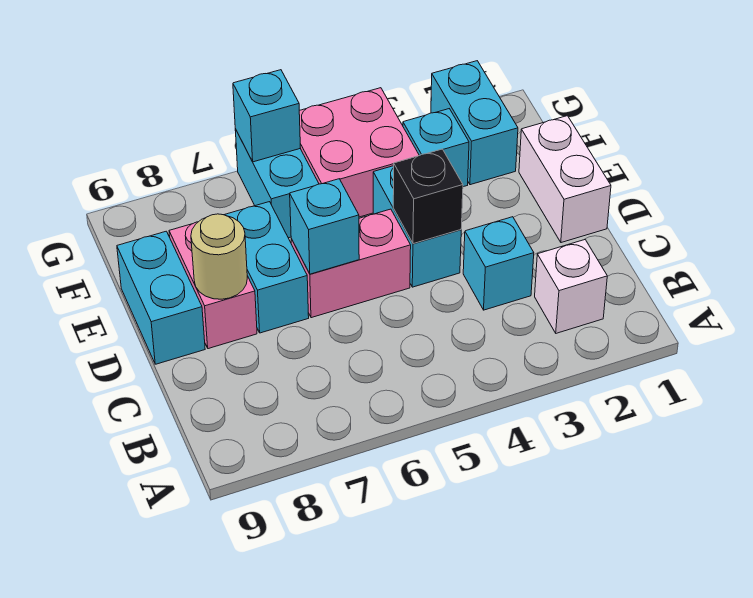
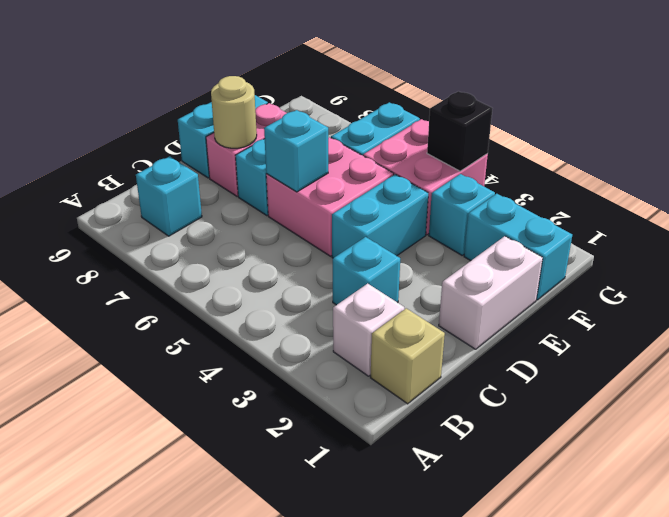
none -> tan brick B1 level 1
black brick D4 level 2 -> black brick G4 level 2
pink brick D5:D6 level 1 -> pink brick D5:E6 level 1
cyan brick F2:G2 level 1 -> cyan brick F1:F2 level 1
cyan brick G6 level 2 -> cyan brick B8 level 1

